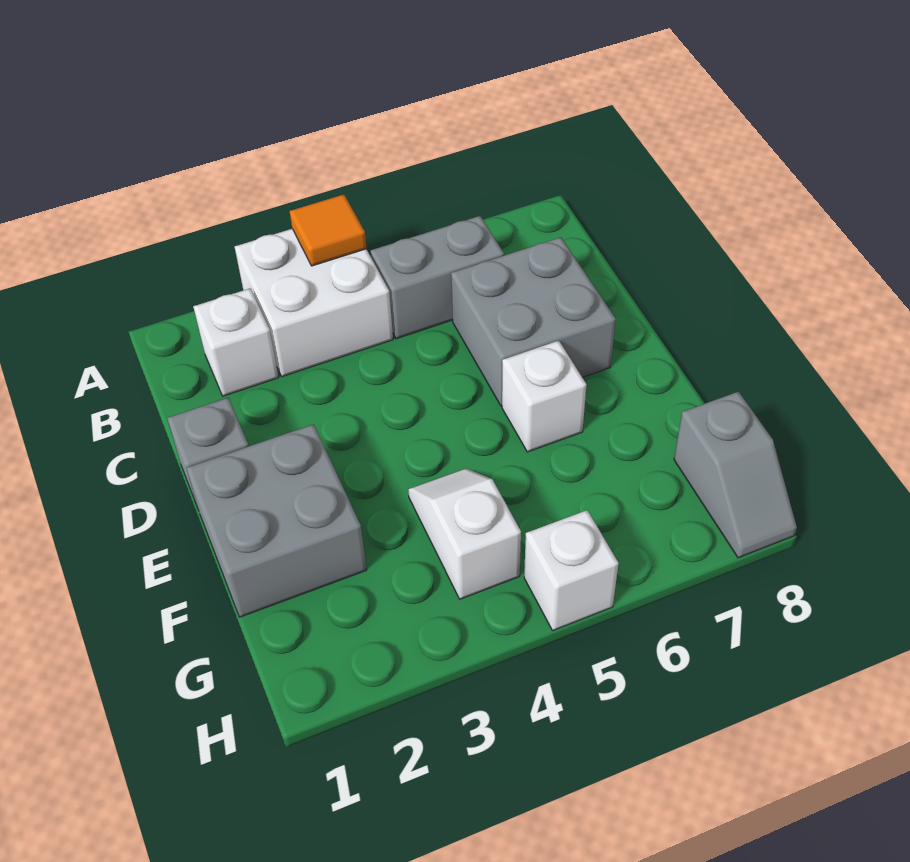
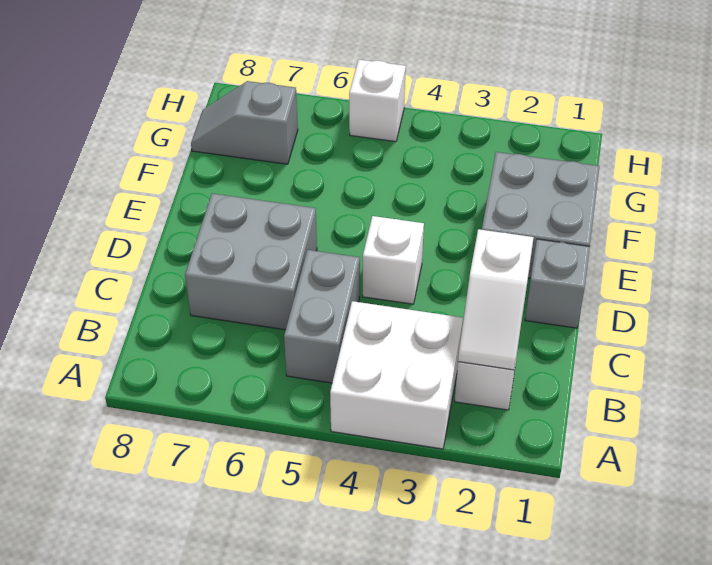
orange tile A4 level 2 -> none
grey brick B5:B6 level 1 -> grey brick B5:C5 level 1
white brick E6 level 1 -> white brick D4 level 1
white slope F4:G4 level 1 top G -> white slope B2:C2 level 2 top C
grey slope G8:H8 level 1 top G -> grey slope G7:G8 level 1 top 7

